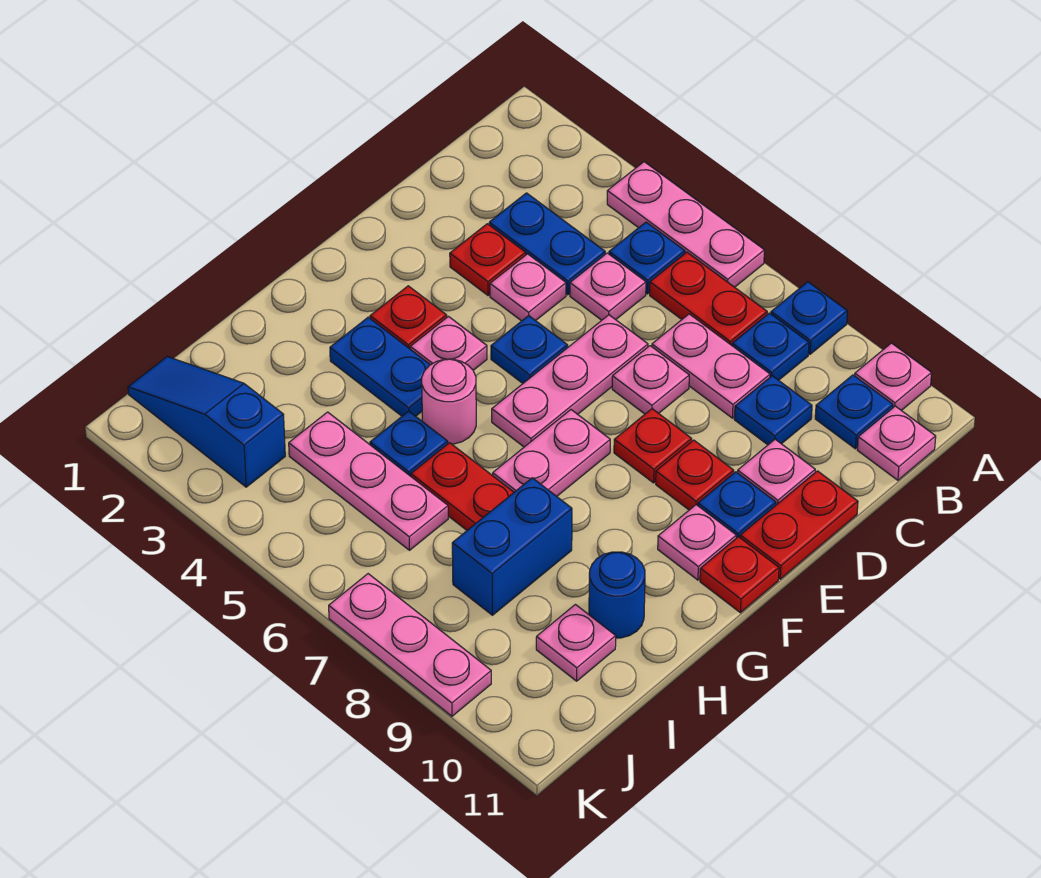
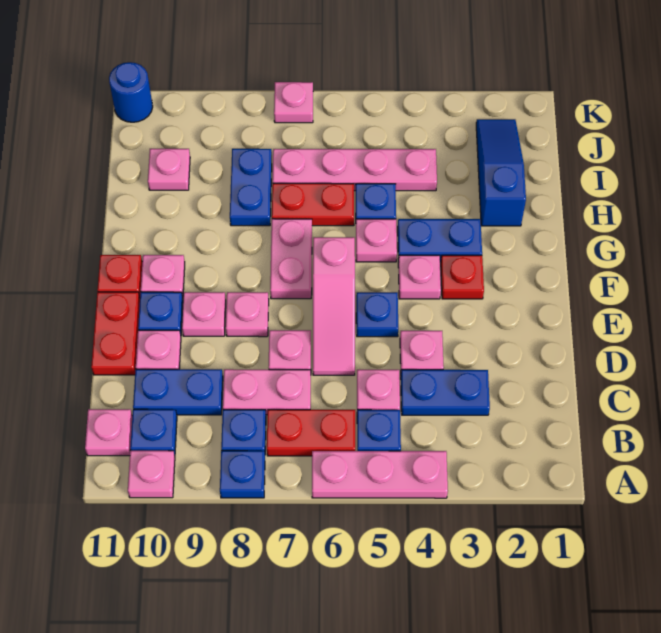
blue plate C9 level 1 -> blue plate C9:C10 level 1
red plate D3 level 1 -> none
pink plate D6:F6 level 1 -> pink slope D6:F6 level 1 top F
red plate E8 level 1 -> pink plate E8 level 1
red plate E9 level 1 -> pink plate E9 level 1
pink round brick G5 level 1 -> pink plate G5 level 1
blue brick H8:I8 level 1 -> blue plate H8:I8 level 1
blue round brick H10 level 1 -> blue round brick K11 level 1
pink plate I4:I6 level 1 -> pink plate I4:I7 level 1
blue slope J1:J3 level 1 top 3 -> blue slope H2:J2 level 1 top H
pink plate K7:K9 level 1 -> pink plate K7 level 1

